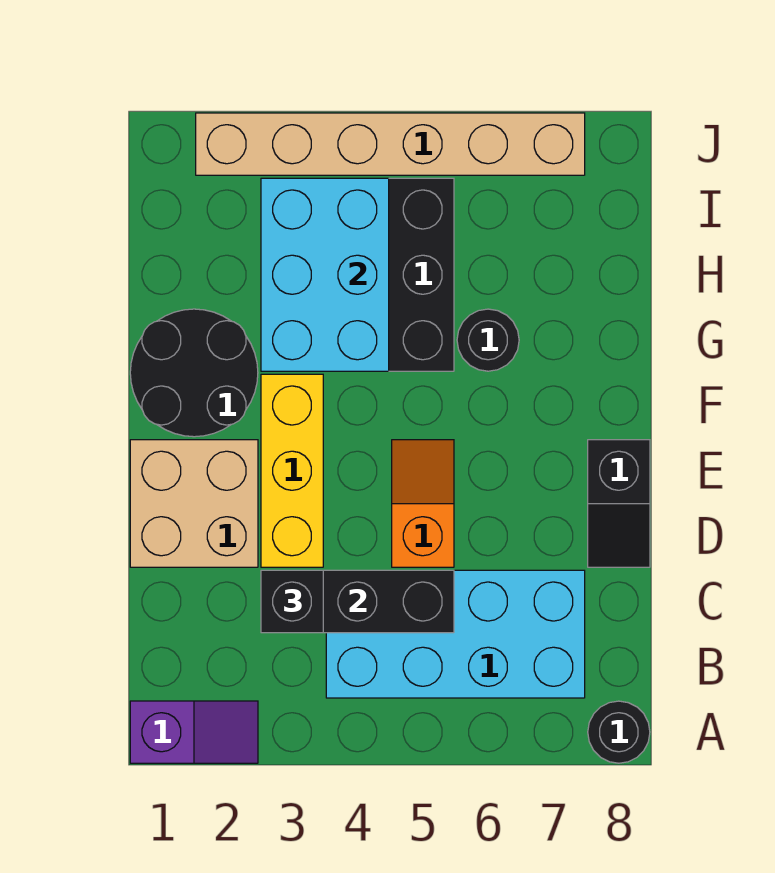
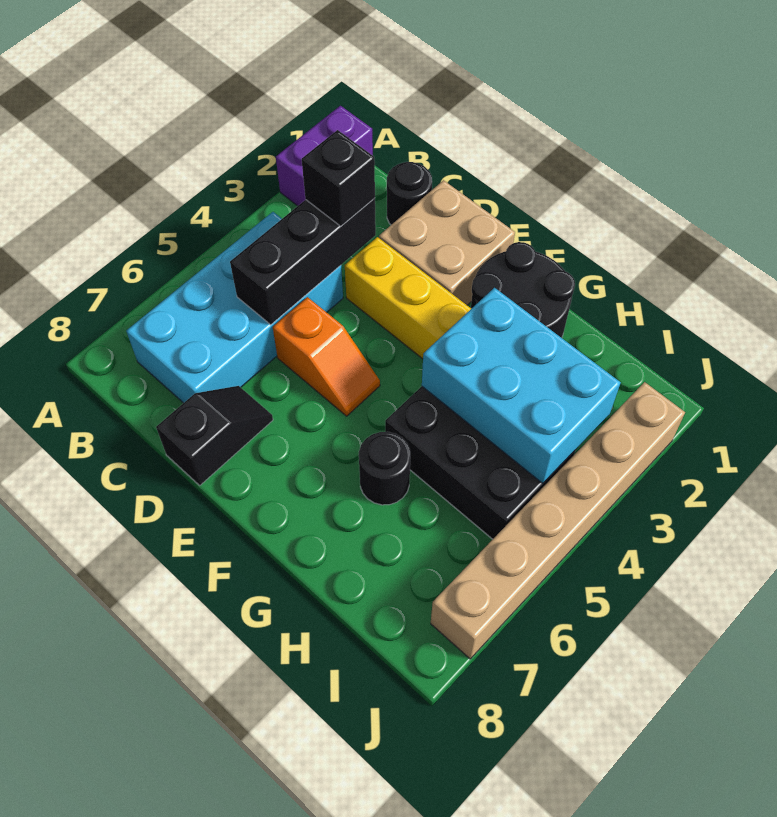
purple slope A1:A2 level 1 top 1 -> purple brick A1:A2 level 1
black round brick A8 level 1 -> black round brick C1 level 1
black slope D8:E8 level 1 top E -> black slope D7:D8 level 1 top 8

